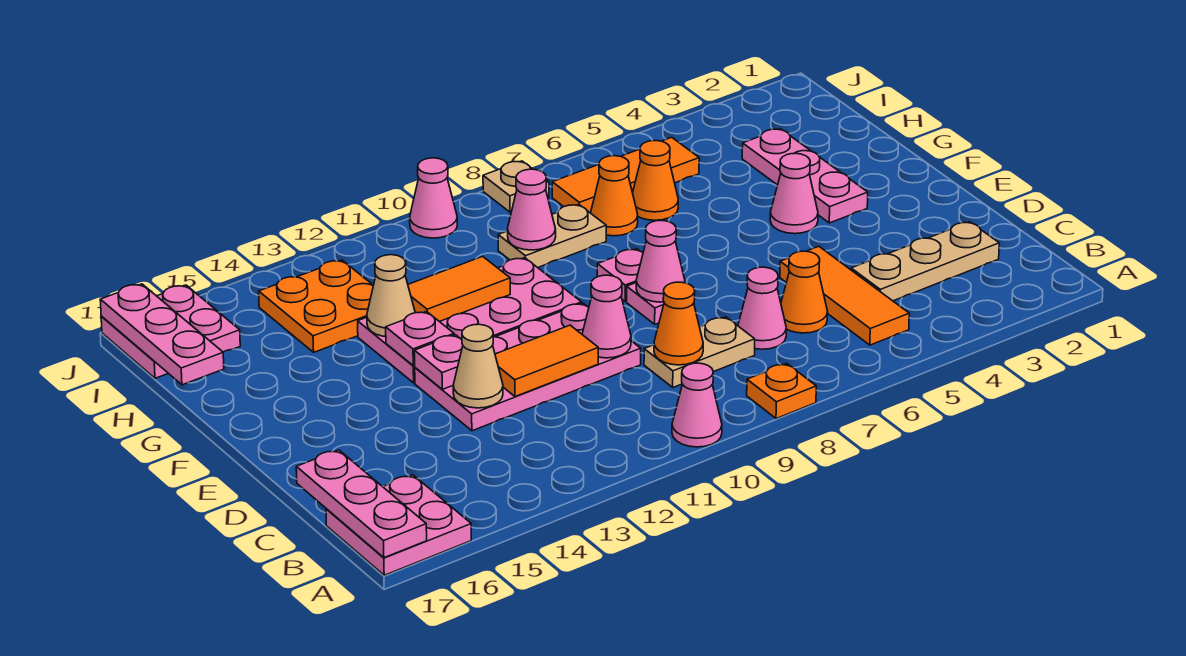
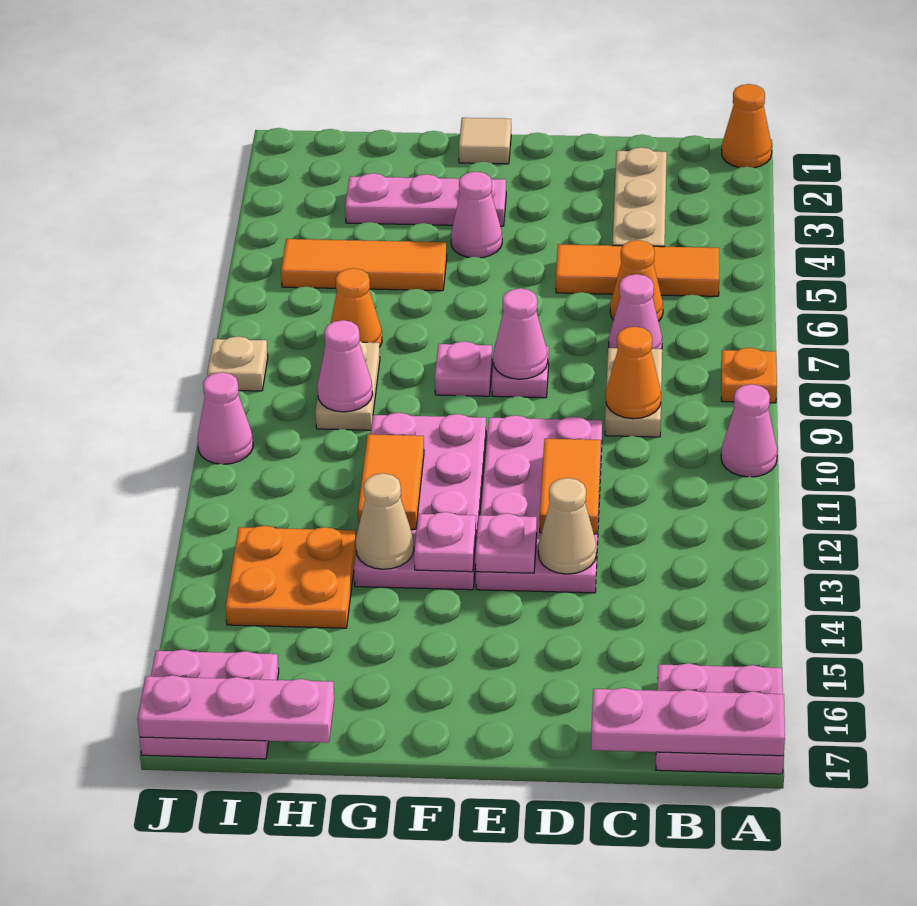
pink cone D10 level 2 -> none
none -> tan tile F1 level 1
orange cone H6 level 1 -> orange cone A1 level 1
orange tile I5:I7 level 1 -> orange tile G5:I5 level 1

